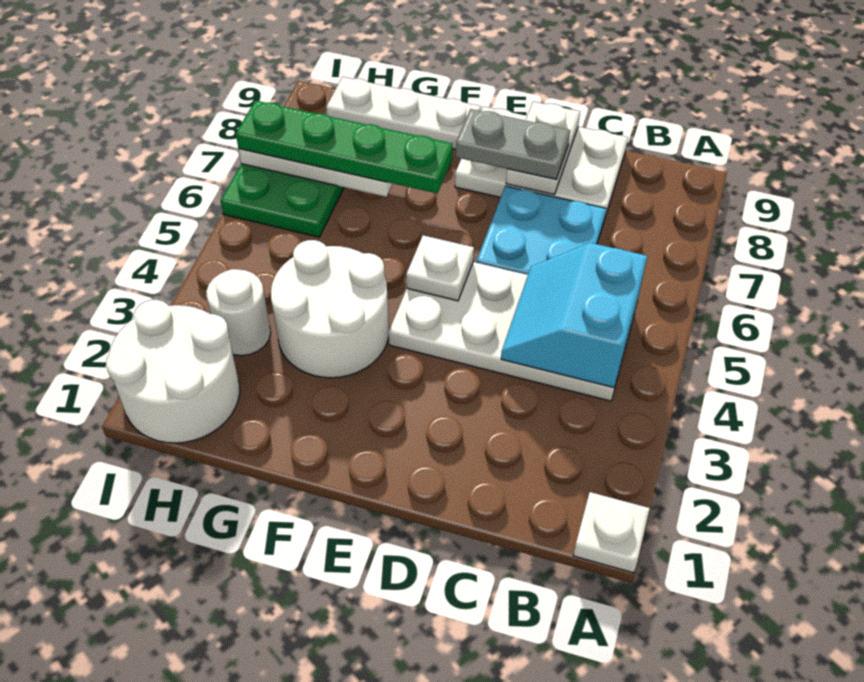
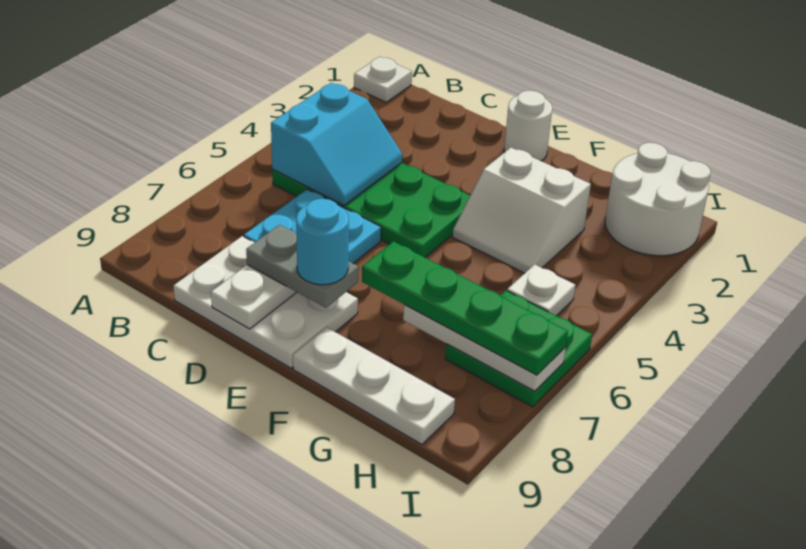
white plate B4:E5 level 1 -> green plate B4:E5 level 1
white plate E5 level 2 -> white plate H5 level 1
none -> cyan round brick E8 level 4
white round brick F3:G4 level 1 -> white slope F3:G4 level 1 top 3
white round brick H3 level 1 -> white round brick E1 level 1

